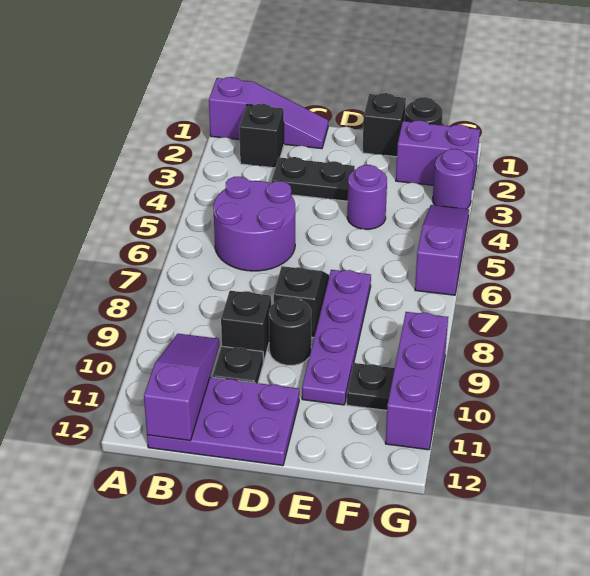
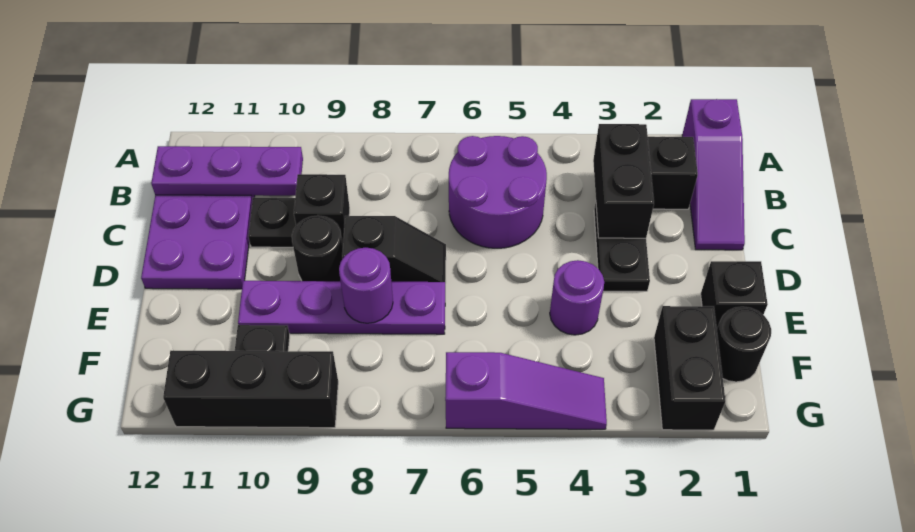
none -> black brick B3:C3 level 2
purple slope B10:B12 level 2 top 12 -> purple plate B10:B12 level 2
purple brick F2:G2 level 1 -> black brick F2:G2 level 1
purple round brick G3 level 1 -> purple round brick E8 level 2
purple brick G9:G11 level 1 -> black brick G9:G11 level 1

